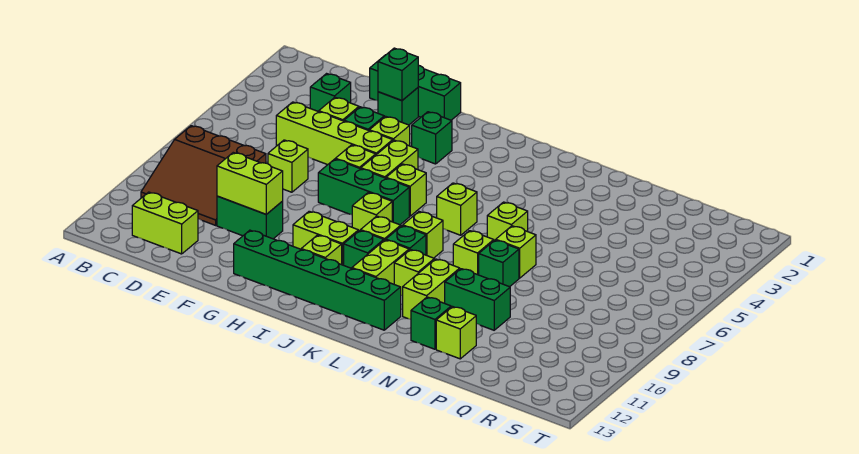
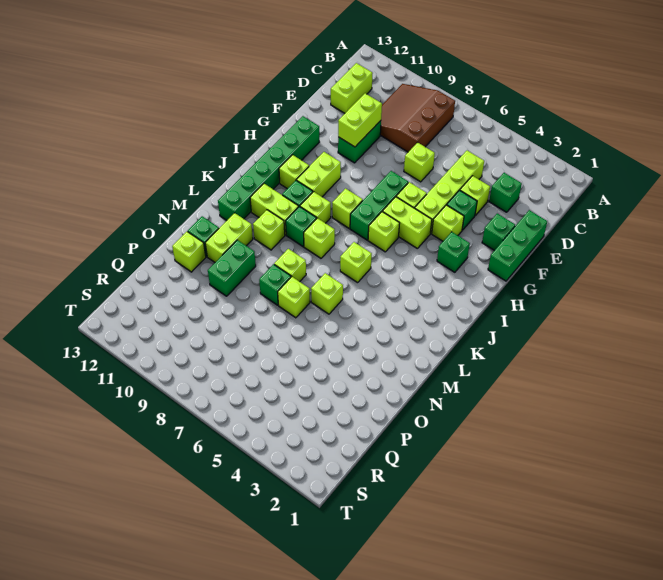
green brick F2 level 2 -> none
lime brick M10:M11 level 1 -> lime brick M11:N11 level 1

